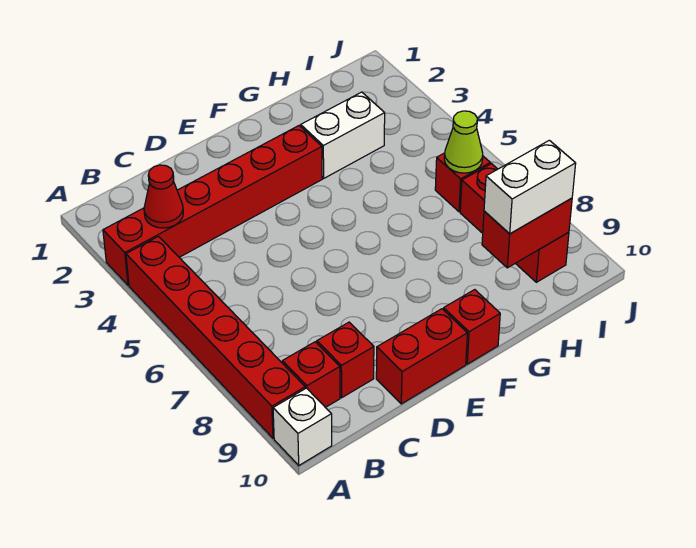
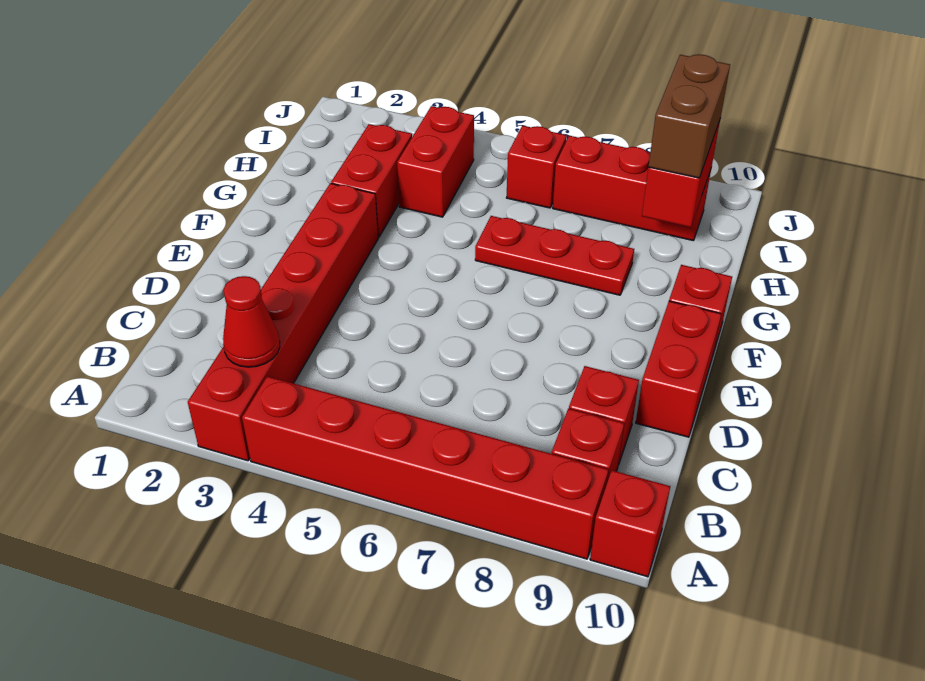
white brick A10 level 1 -> red brick A10 level 1
white brick G3:H3 level 1 -> red brick G3:H3 level 1
none -> red plate G6:G8 level 1
none -> red brick H4:I4 level 1
white brick H9:I9 level 3 -> brown brick H9:I9 level 3
lime cone I6 level 2 -> none

